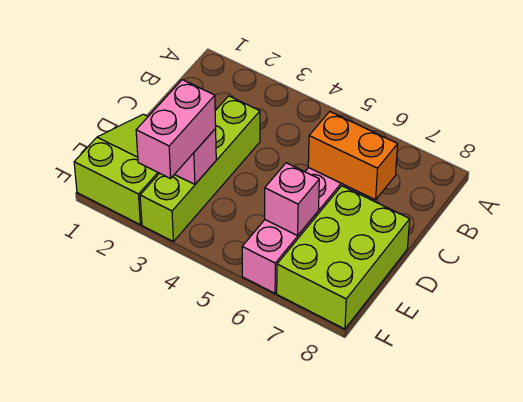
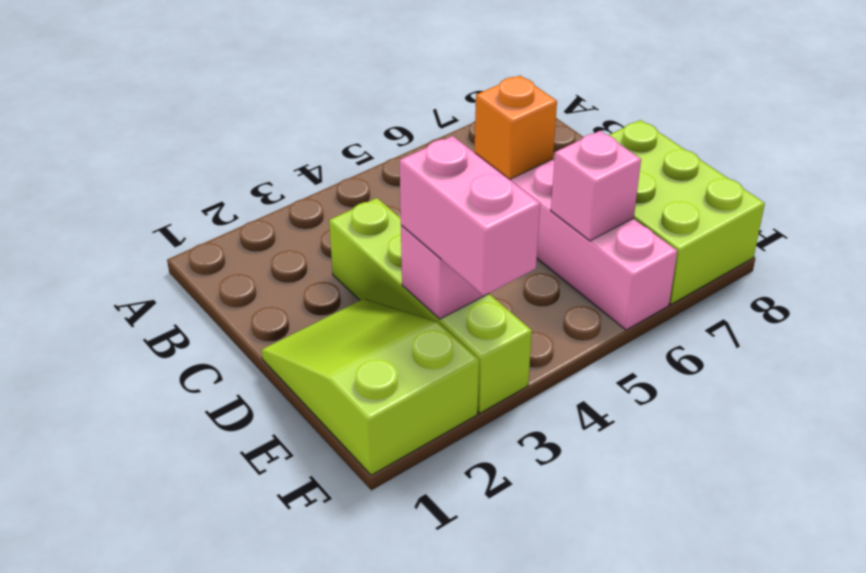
orange brick C6:C7 level 2 -> orange brick C6 level 2

